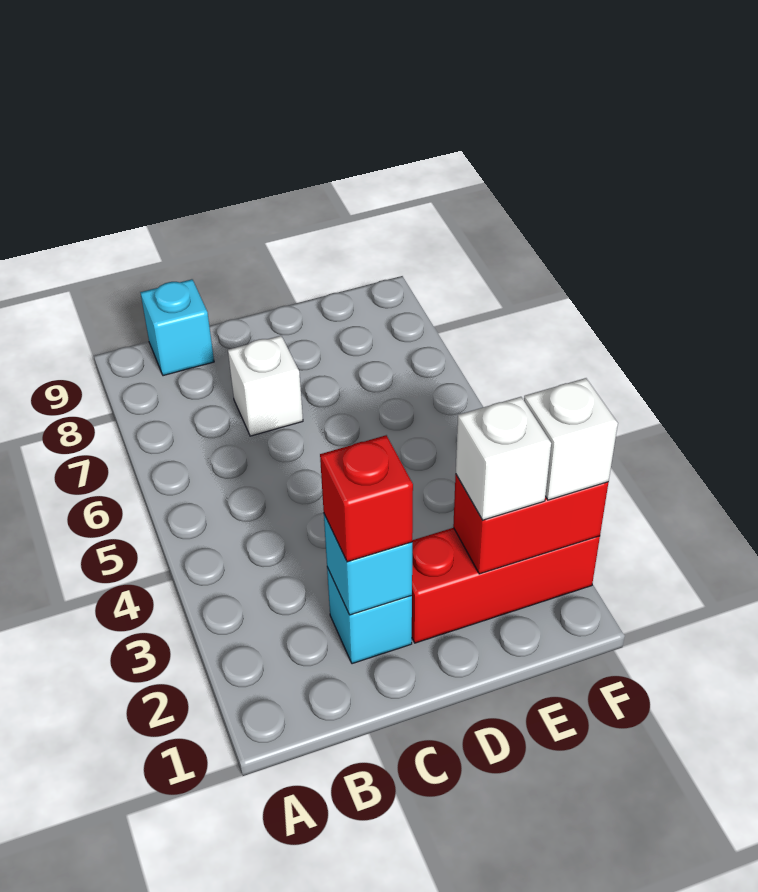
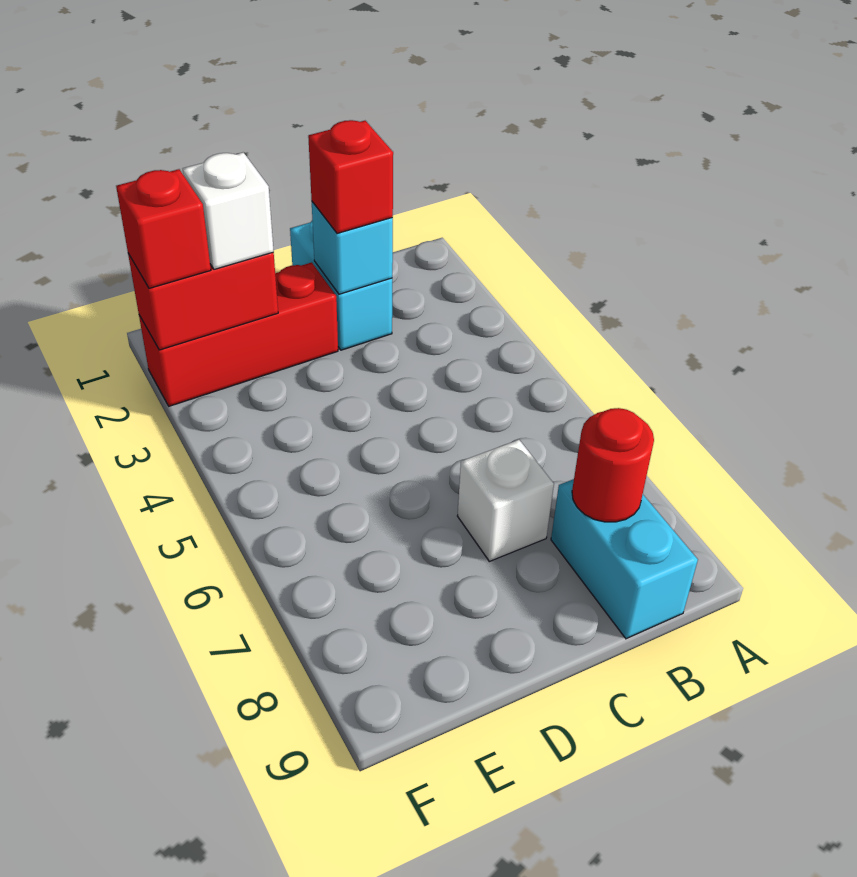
none -> red round brick B8 level 2
cyan brick B9 level 1 -> cyan brick B8:B9 level 1
cyan brick C2 level 1 -> cyan brick C1:C2 level 1
white brick F2 level 3 -> red brick F2 level 3

